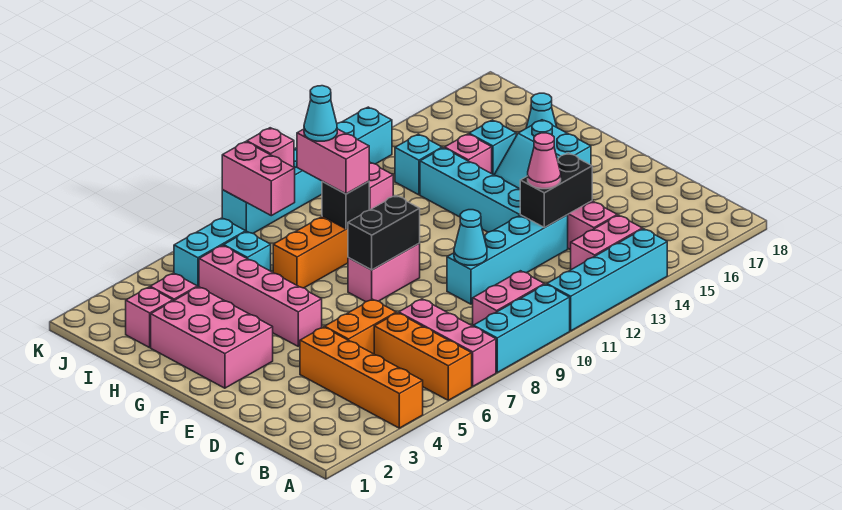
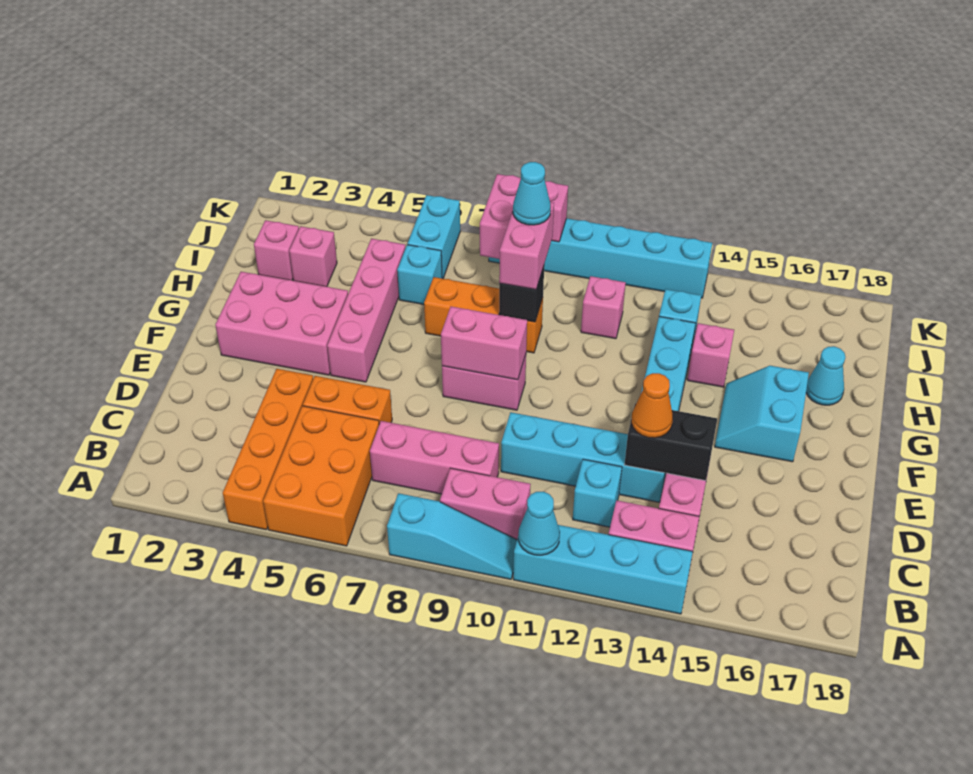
orange brick A6:C6 level 1 -> orange brick A5:C6 level 1
pink brick A7:C7 level 1 -> pink brick C7:C9 level 1
cyan brick A8:A10 level 1 -> cyan slope A8:A10 level 1 top 8
cyan cone D10 level 2 -> cyan cone A11 level 2
pink cone D13 level 3 -> orange cone D13 level 3
pink brick F2:H3 level 1 -> pink brick F2:G4 level 1
black brick F8:F9 level 2 -> pink brick F8:F9 level 2
cyan brick H15 level 1 -> cyan brick C12 level 1
cyan brick J5:J6 level 1 -> cyan brick J6:K6 level 1

